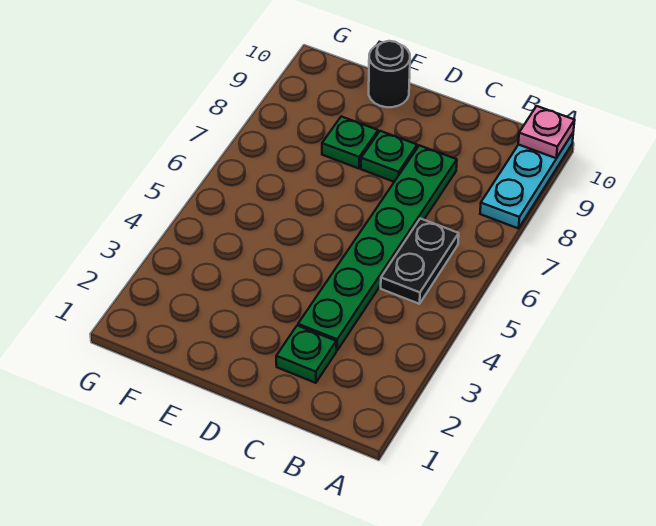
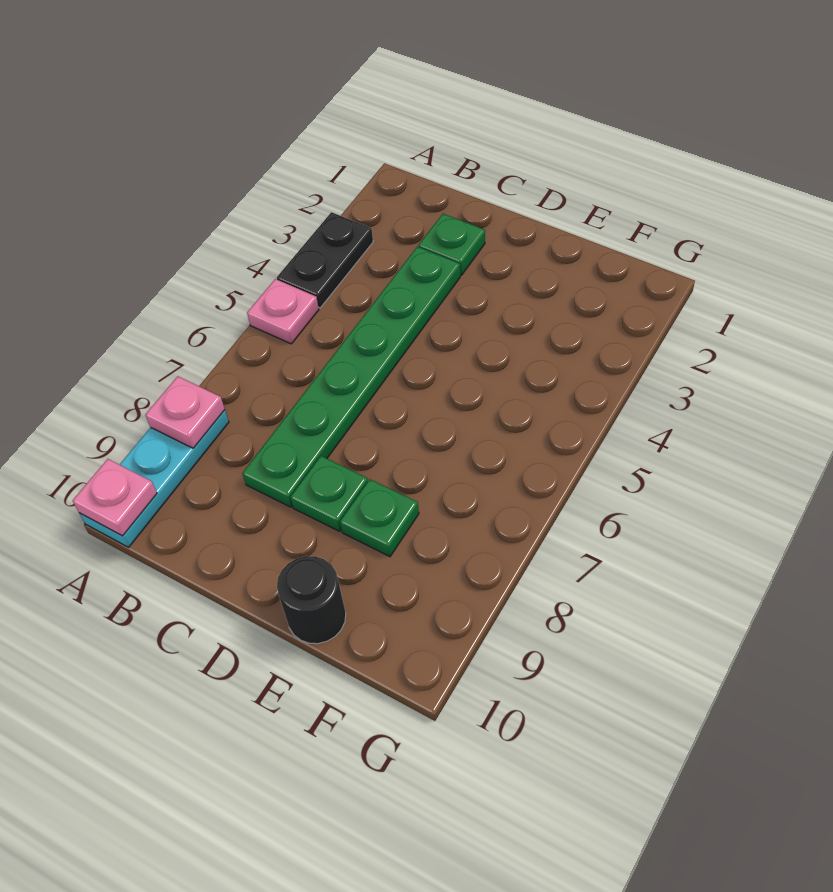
none -> pink plate A5 level 1
none -> pink plate A8 level 2
black plate B5:B6 level 1 -> black plate A3:A4 level 1

